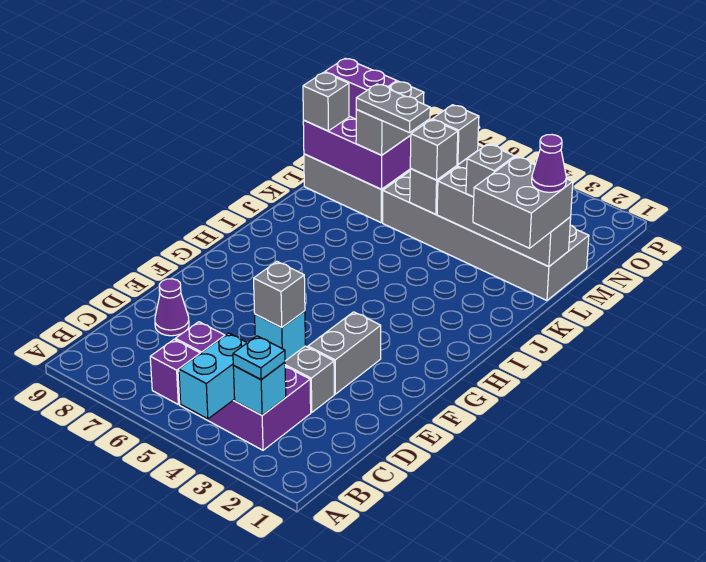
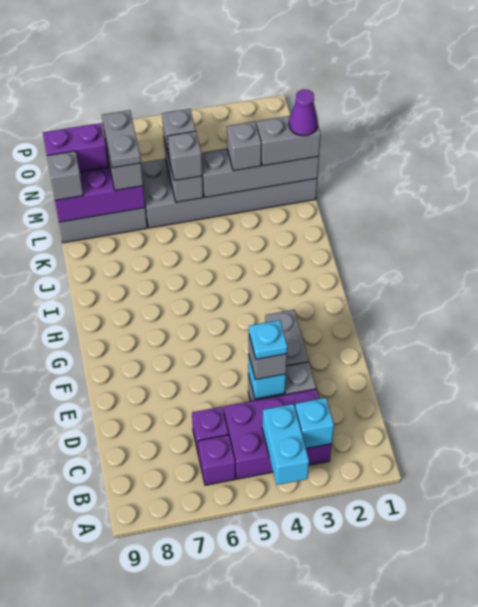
cyan plate B3 level 3 -> cyan plate D4 level 4
purple cone D8 level 1 -> none
grey brick K1:L2 level 3 -> grey brick L1:L2 level 3
grey plate L6:L7 level 4 -> grey plate L7:M7 level 4

